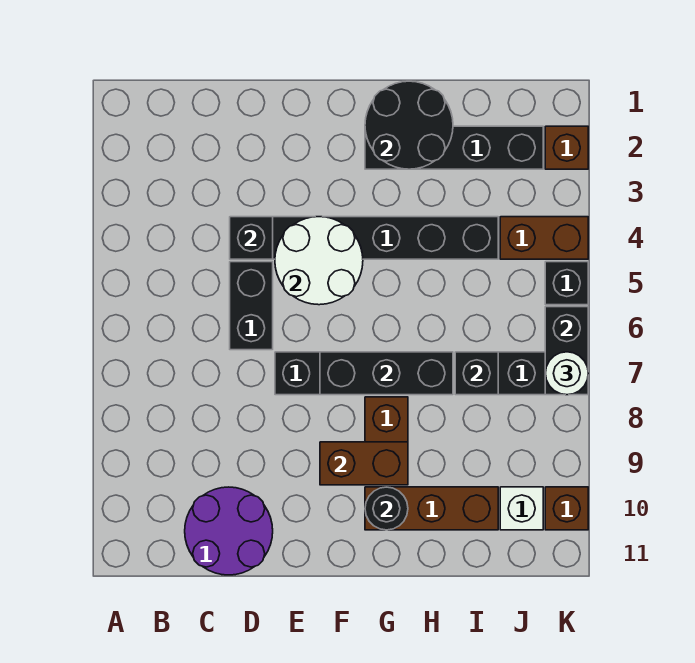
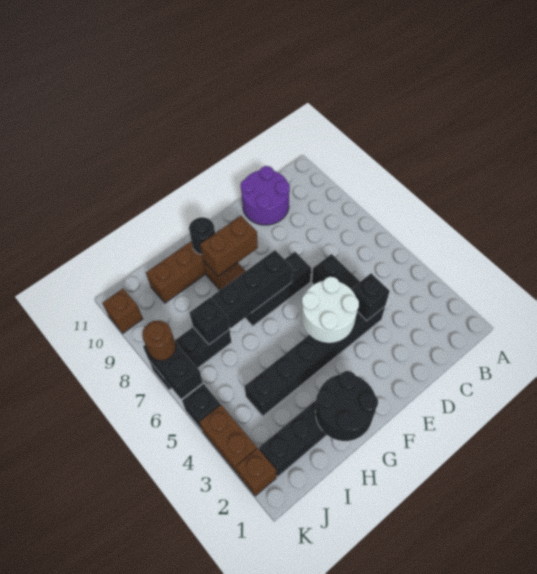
brown brick J4:K4 level 1 -> brown brick K3:K4 level 1
white brick J10 level 1 -> none
white round brick K7 level 3 -> brown round brick K7 level 3

